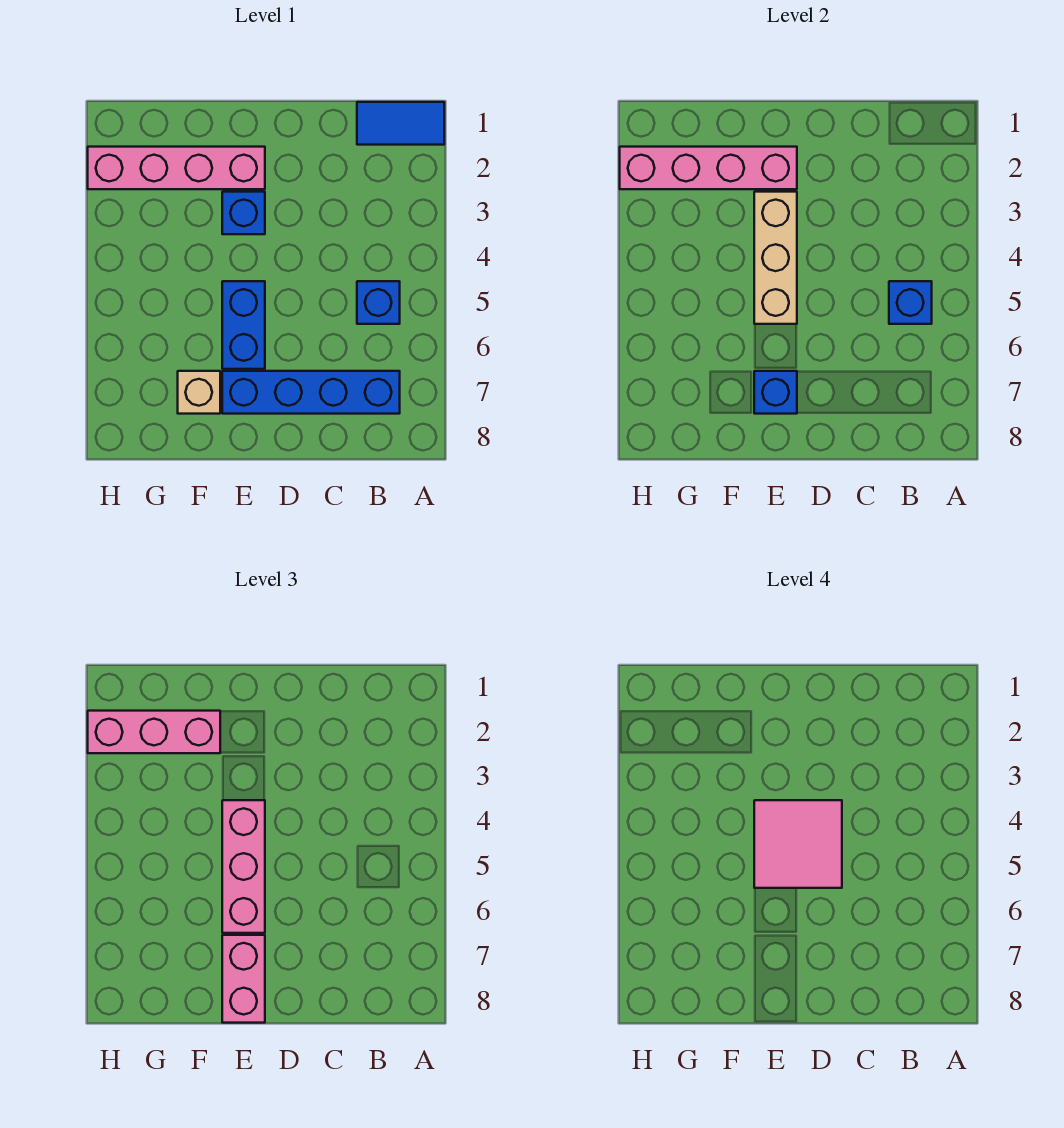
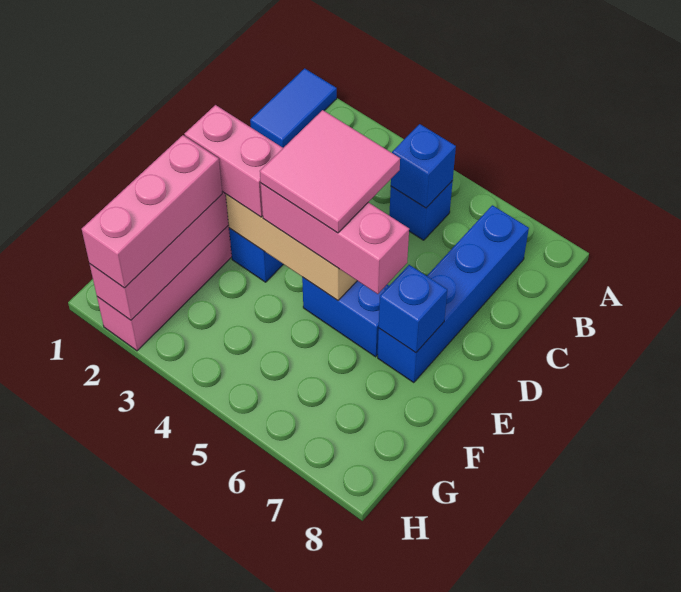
pink brick E7:E8 level 3 -> pink brick E2:E3 level 3
tan brick F7 level 1 -> none

